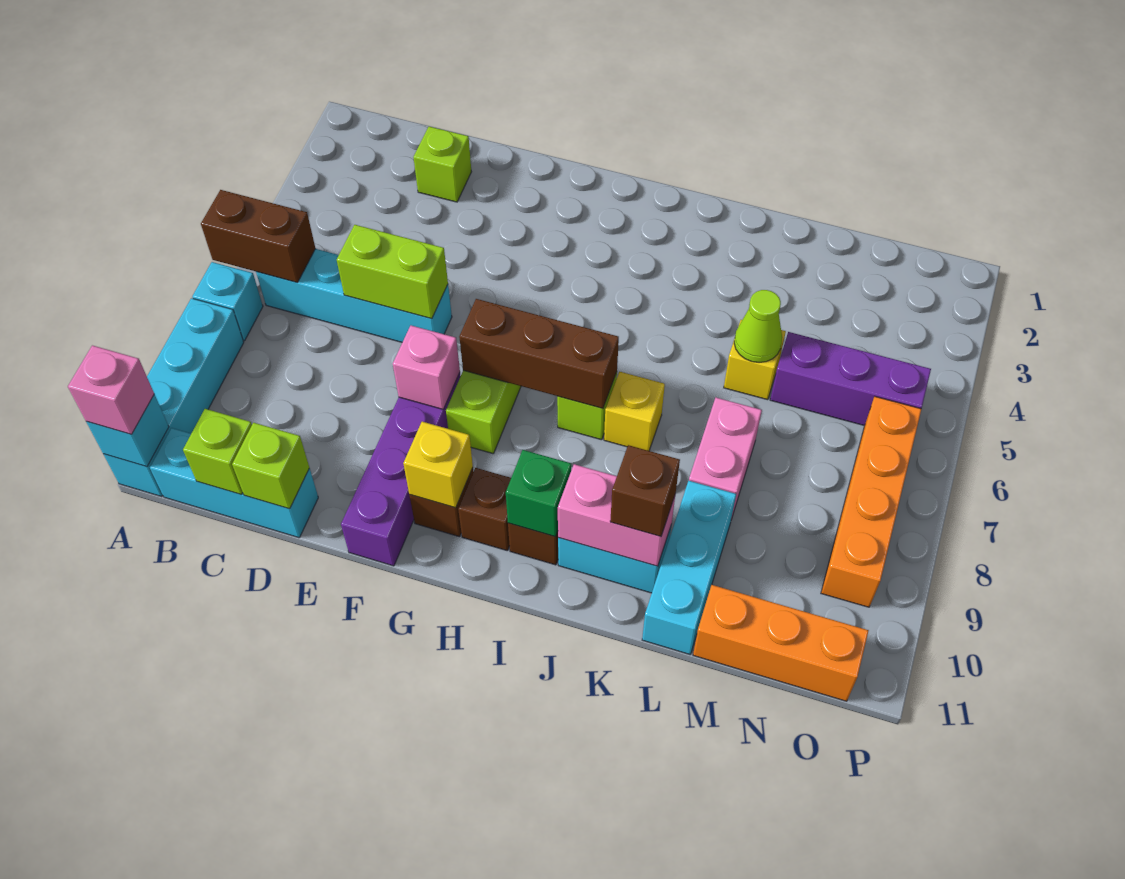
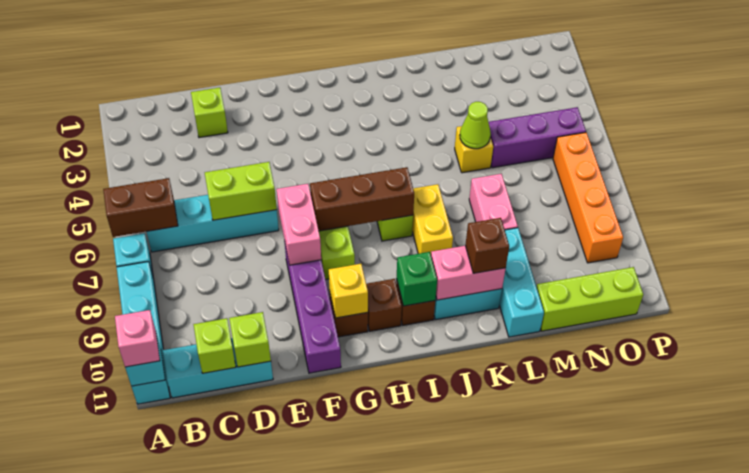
pink brick F8 level 2 -> pink brick F7:F8 level 2
yellow brick J7 level 1 -> yellow brick J7:J8 level 1
orange brick M11:O11 level 1 -> lime brick M11:O11 level 1

